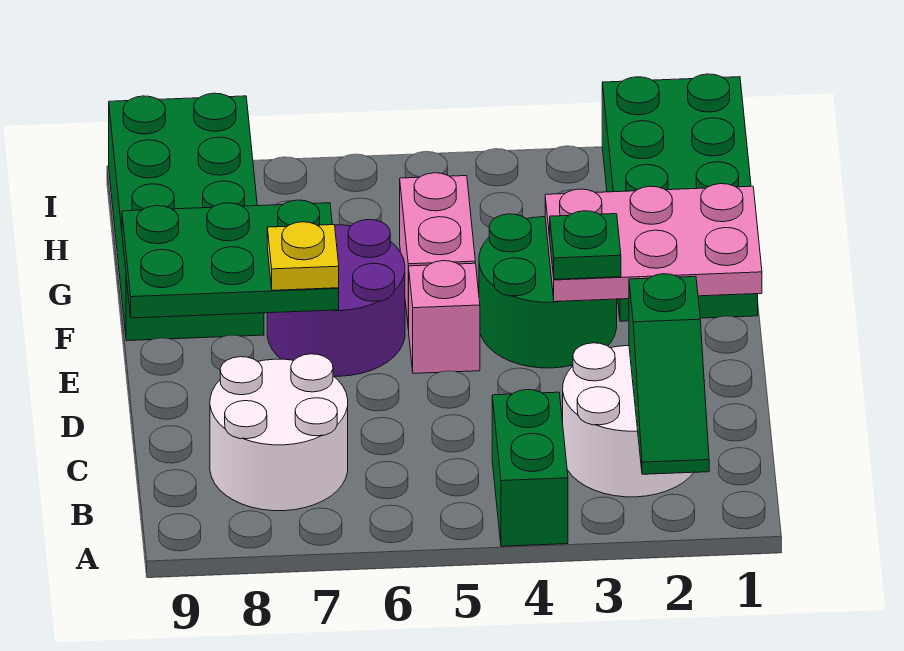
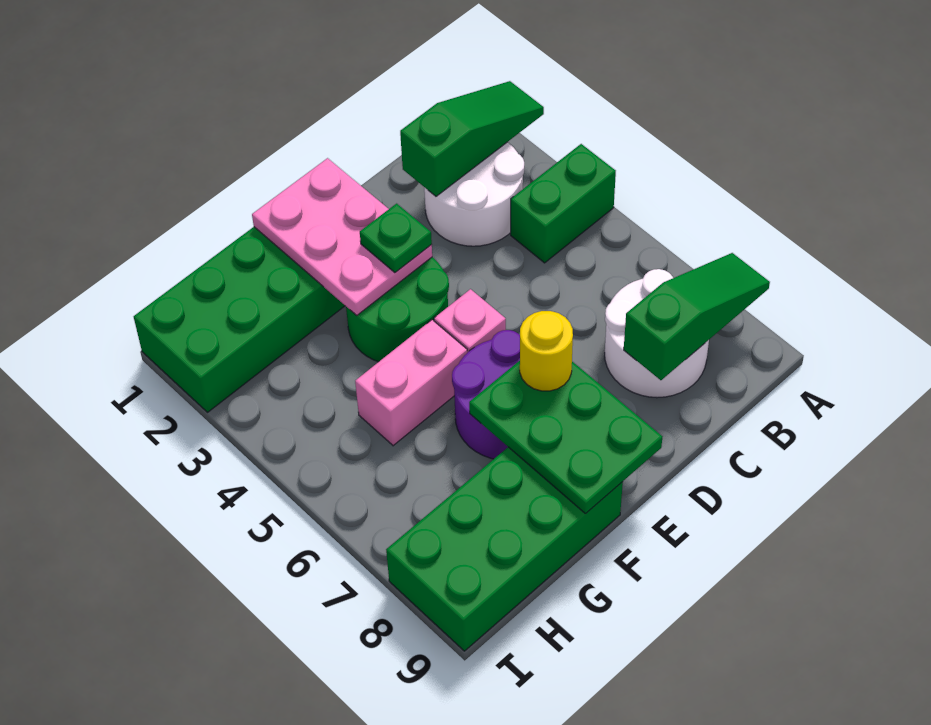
none -> green slope A8:C8 level 2 top C
yellow plate E7 level 3 -> yellow round brick E7 level 3

